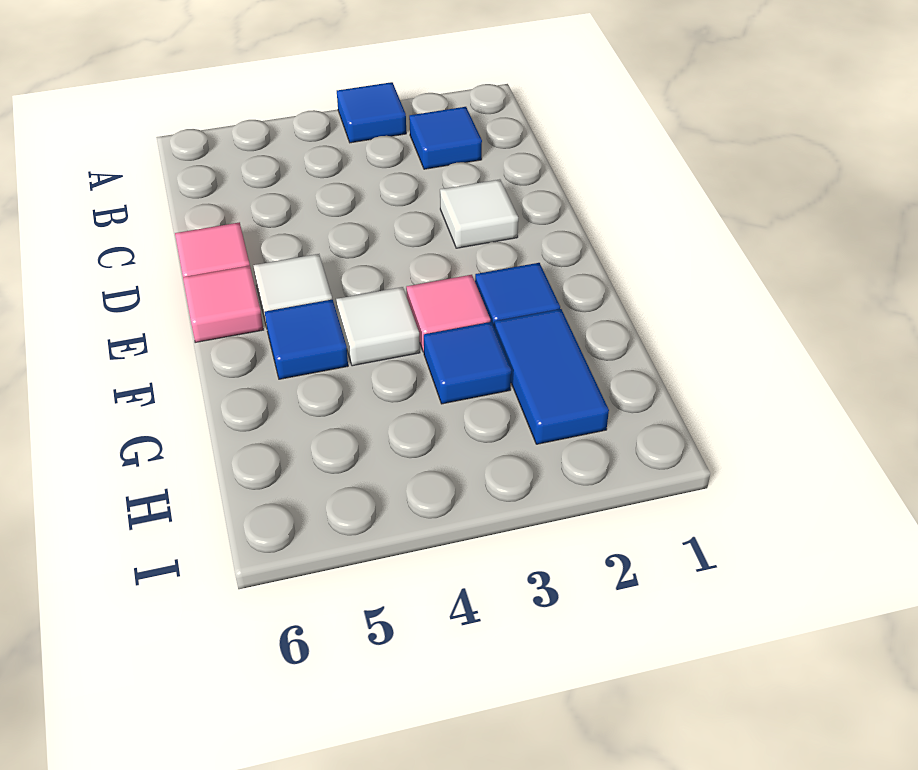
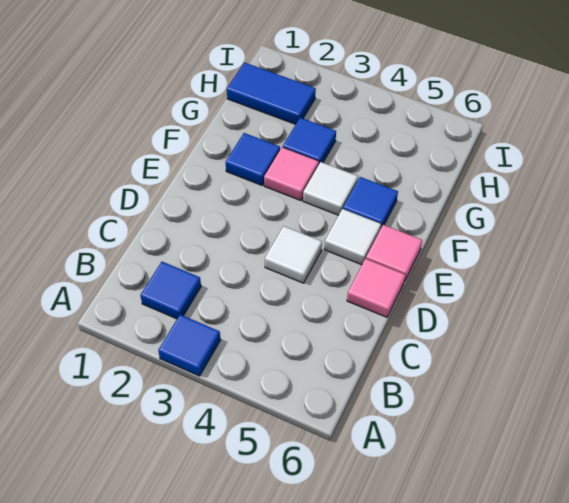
white tile D2 level 1 -> white tile D4 level 1
blue tile G2:H2 level 1 -> blue tile H1:H2 level 1

